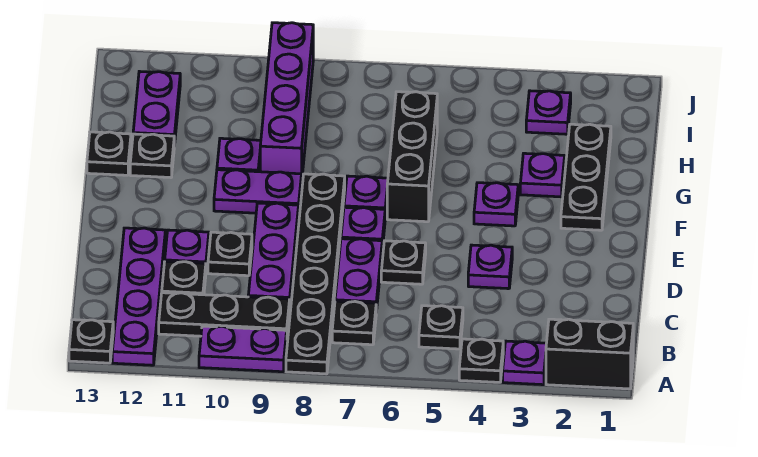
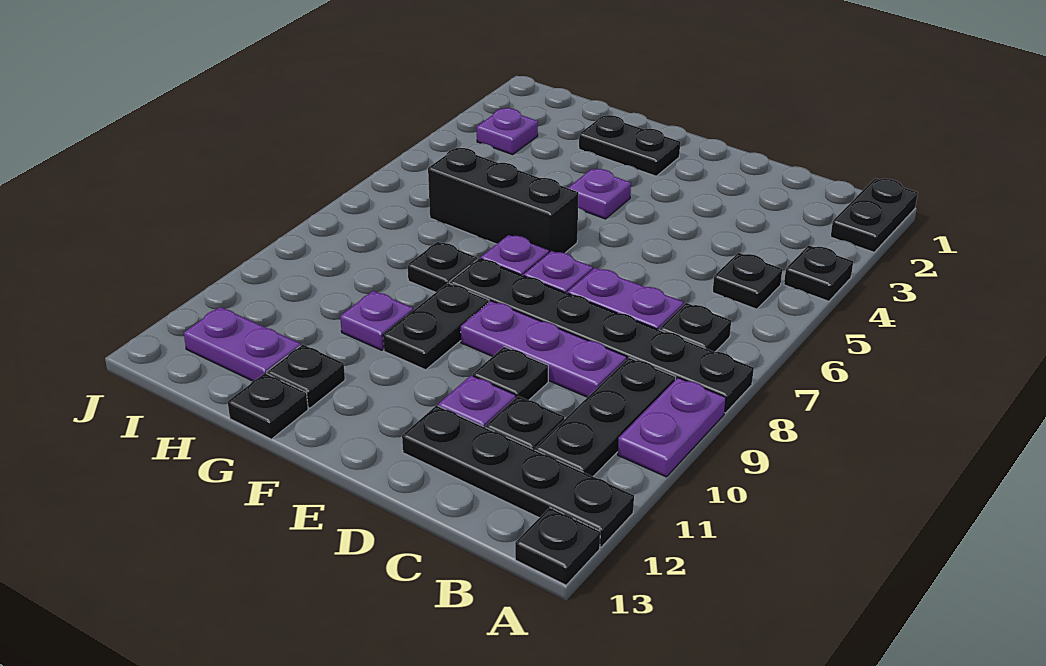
black brick A1:A2 level 1 -> black plate A1:A2 level 1
purple plate A3 level 1 -> none
purple plate A12:D12 level 1 -> black plate A12:D12 level 1
purple plate D4 level 1 -> none
black plate D6 level 1 -> black plate G8 level 1
black plate F2:H2 level 1 -> black plate F2:G2 level 1
purple plate F9:F10 level 1 -> black plate F9:F10 level 1
purple plate G3 level 1 -> none
purple brick G9:J9 level 1 -> none

